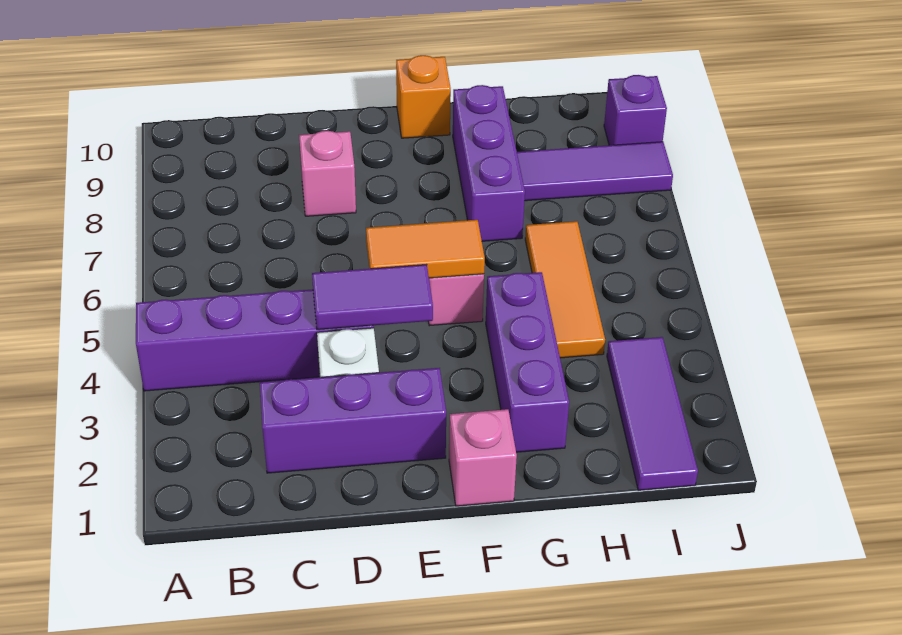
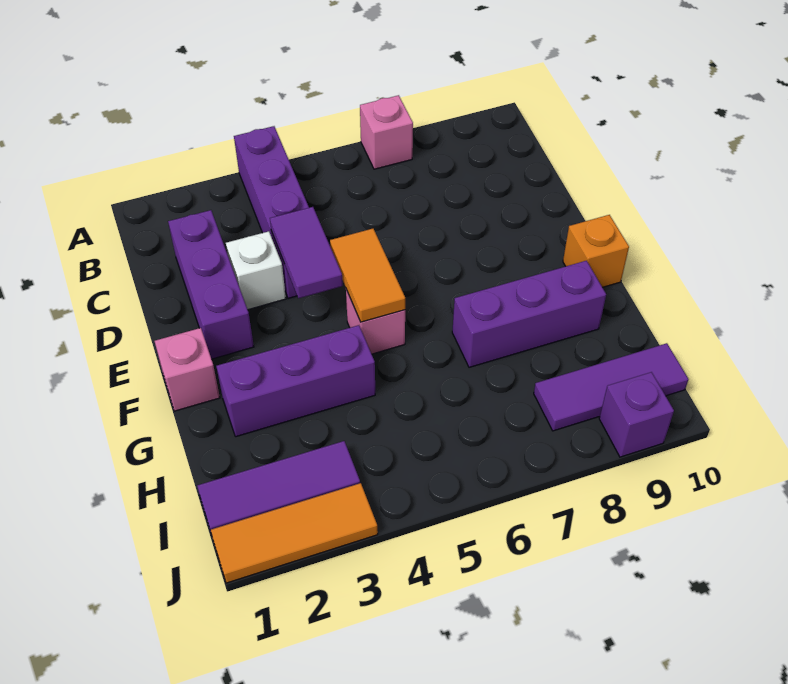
pink brick D8 level 1 -> pink brick A7 level 1
orange tile H4:H6 level 1 -> orange tile J1:J3 level 1
purple tile H8:J8 level 1 -> purple tile I8:I10 level 1

